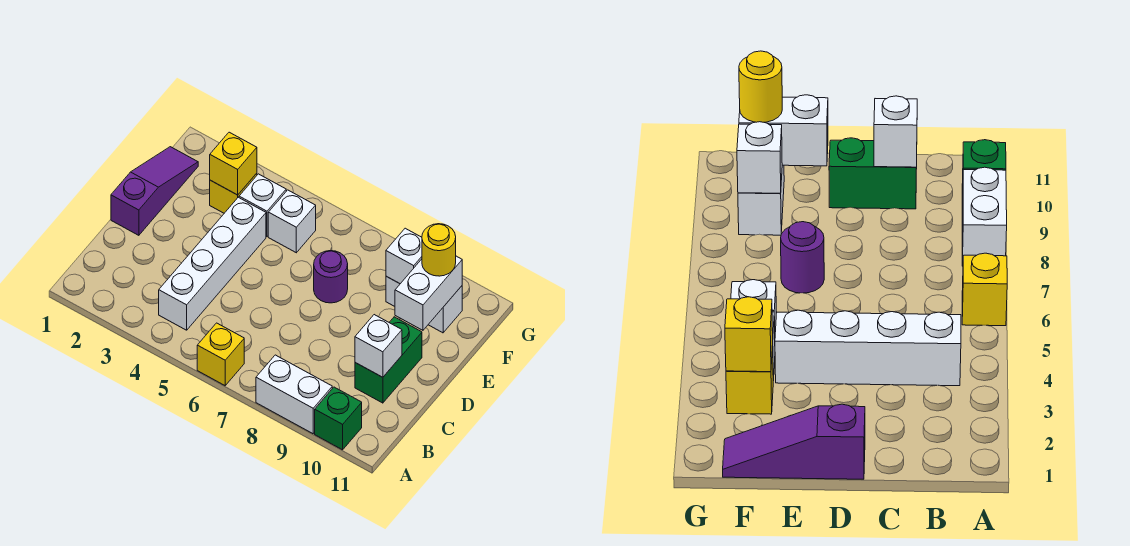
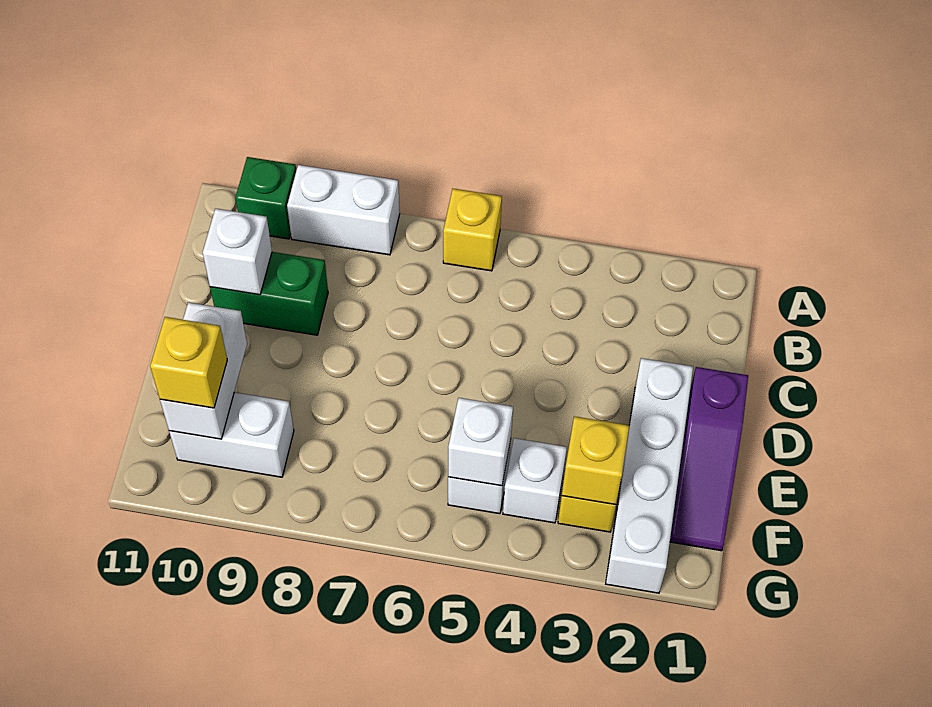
white brick B4:E4 level 1 -> white brick D2:G2 level 1
green brick C10:D10 level 1 -> green brick C9:C10 level 1
purple round brick E7 level 1 -> none
white brick F9 level 2 -> white brick F5 level 2
yellow round brick F10 level 3 -> yellow brick F10 level 3

